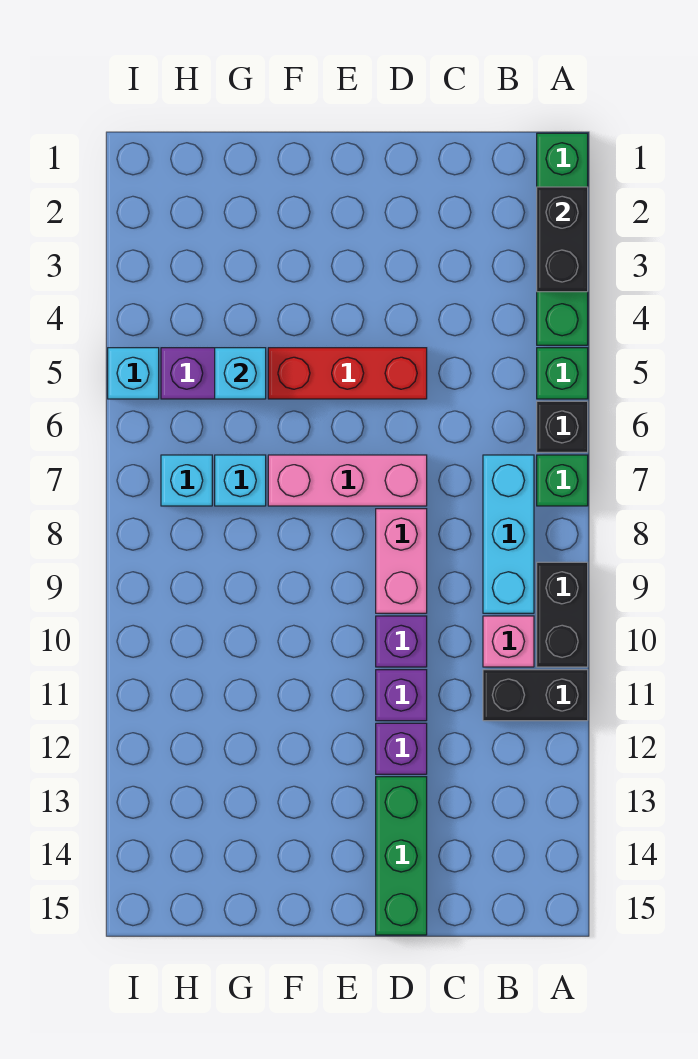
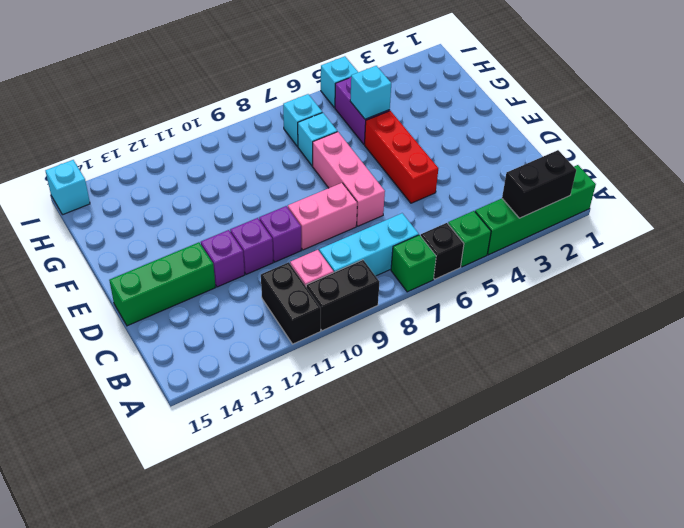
none -> cyan brick I15 level 1

